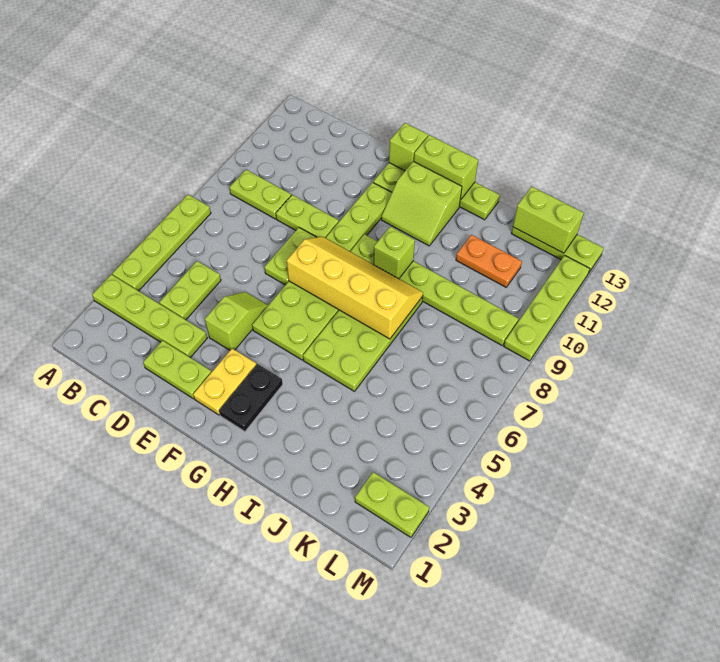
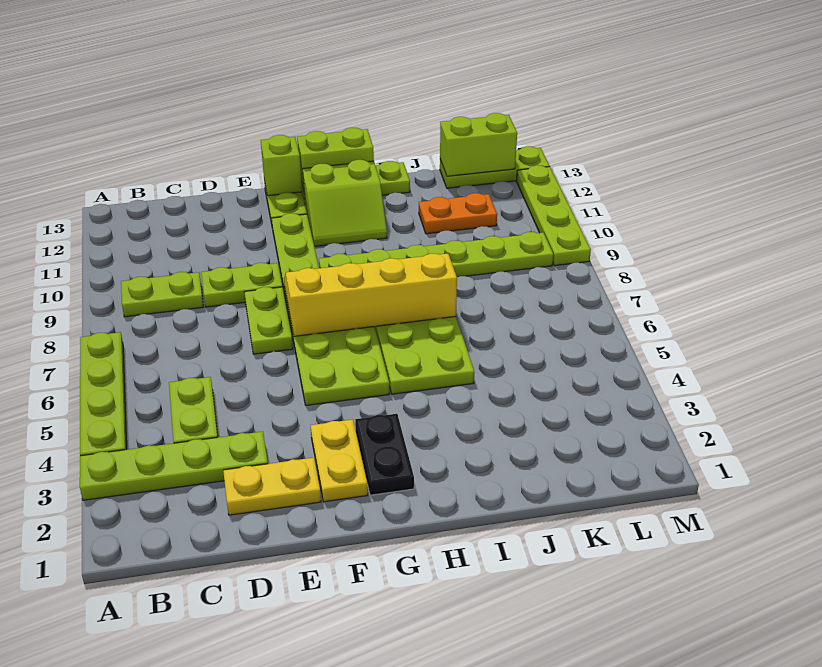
lime plate D2:E2 level 1 -> yellow plate D2:E2 level 1
lime slope E4:E5 level 1 top 4 -> none
lime brick H9 level 2 -> none
lime plate L2:M2 level 1 -> none

